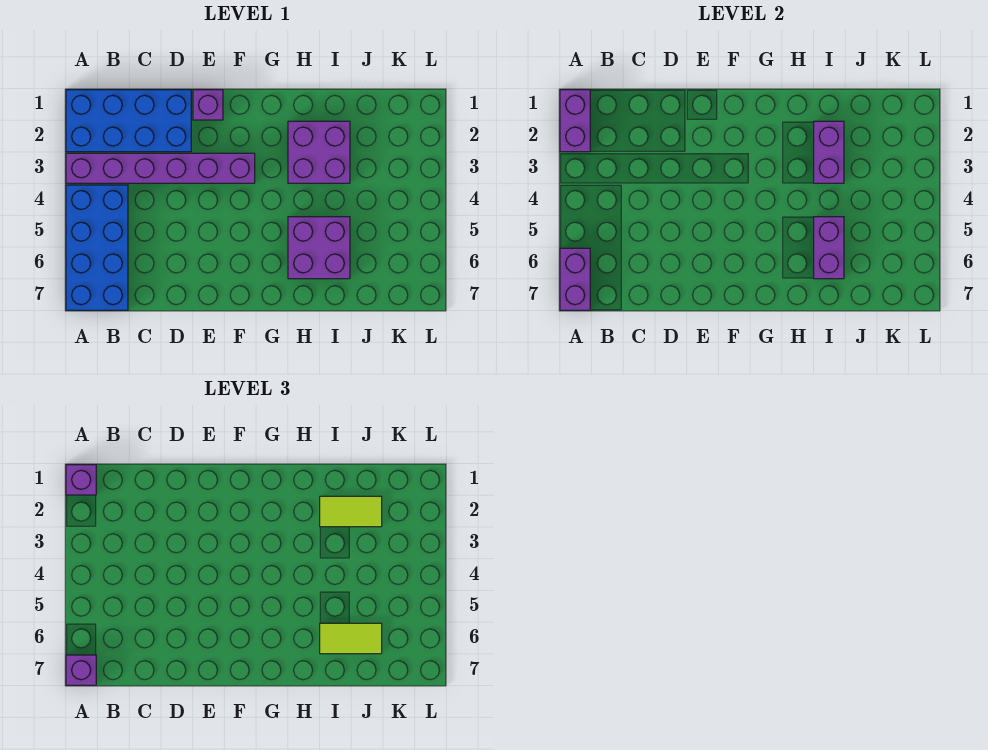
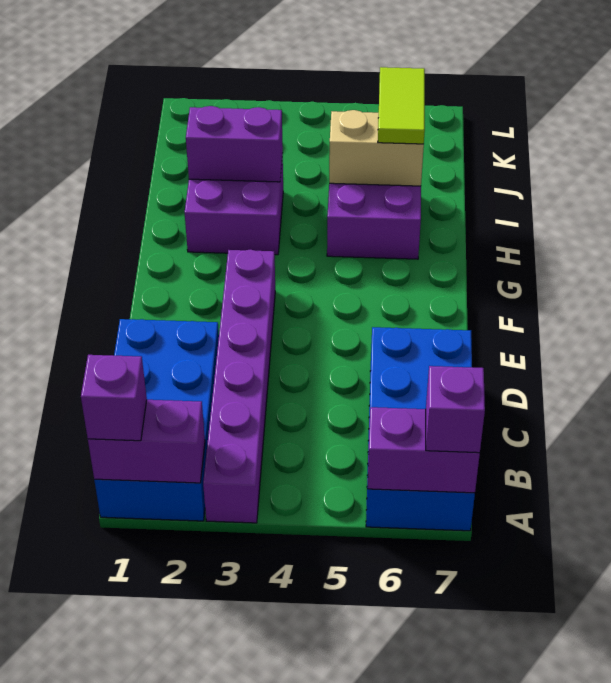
blue brick A4:B7 level 1 -> blue brick A6:D7 level 1
purple brick E1 level 1 -> none
lime tile I2:J2 level 3 -> none
purple brick I5:I6 level 2 -> tan brick I5:I6 level 2

